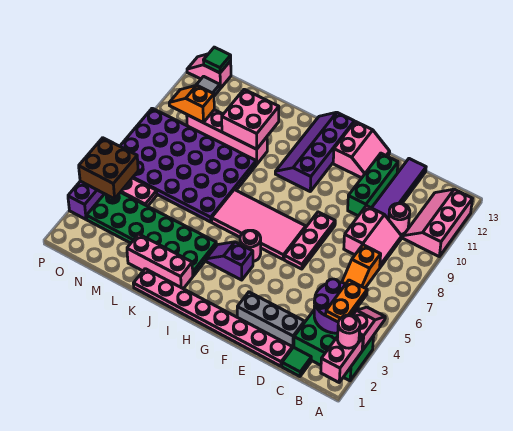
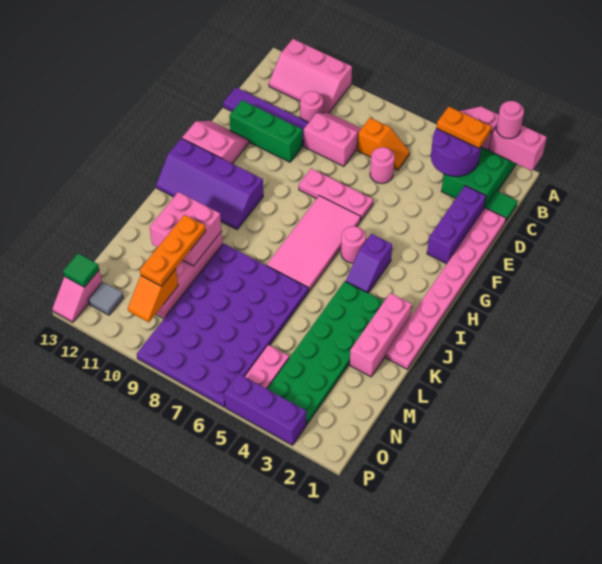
grey brick D2:F2 level 1 -> purple brick D2:F2 level 1
none -> pink round brick D6 level 1
none -> orange plate L10:N10 level 3
brown brick O4:P5 level 2 -> none

